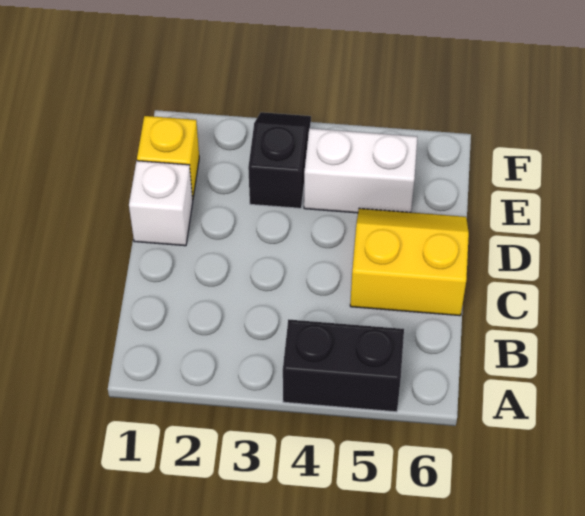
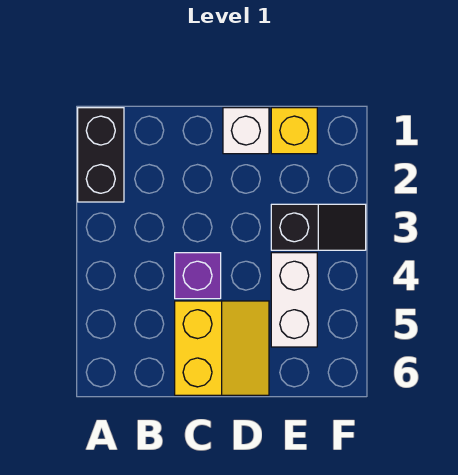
black brick A4:A5 level 1 -> black brick A1:A2 level 1
none -> purple brick C4 level 1

